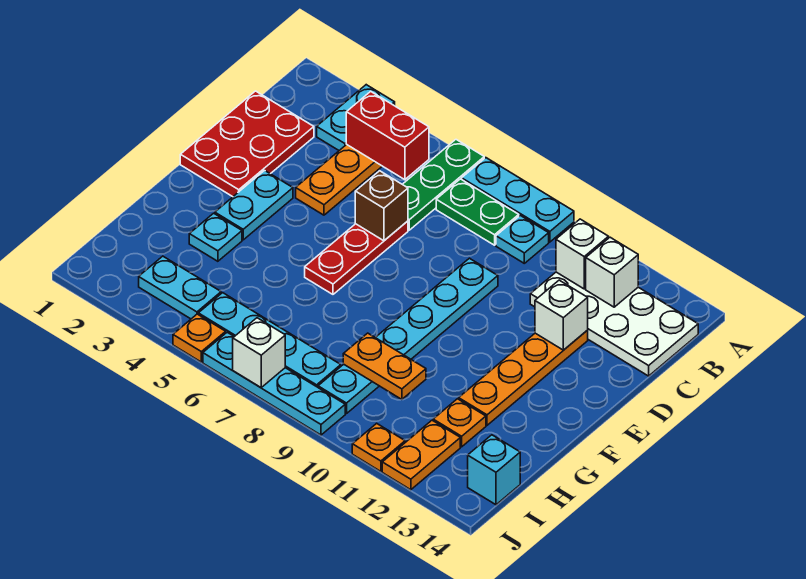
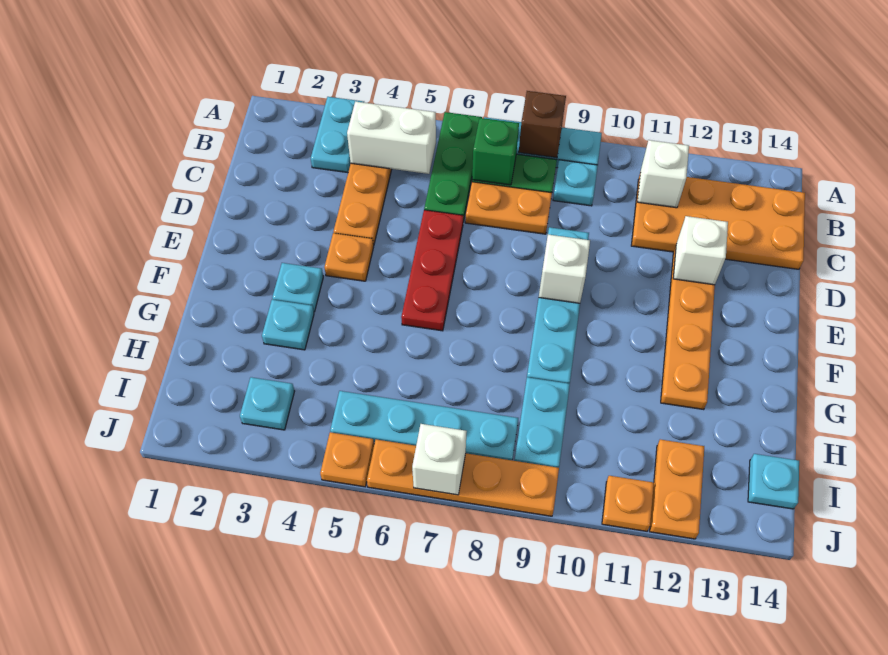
red brick B4:B5 level 2 -> white brick B4:B5 level 2
none -> green brick B7 level 2
white plate B11:C14 level 1 -> orange plate B11:C14 level 1
white brick B12 level 2 -> white brick E9 level 2
red plate C1:E2 level 1 -> none
brown brick D6 level 2 -> brown brick A8 level 2
cyan plate E3:F3 level 1 -> cyan plate F3 level 1
orange plate H9:H10 level 2 -> orange plate C7:C8 level 1
orange plate H12 level 1 -> orange plate E4 level 1
cyan plate I3:I4 level 1 -> cyan plate I3 level 1
cyan brick I14 level 1 -> cyan plate I14 level 1
cyan plate J6:J9 level 1 -> orange plate J6:J9 level 1

